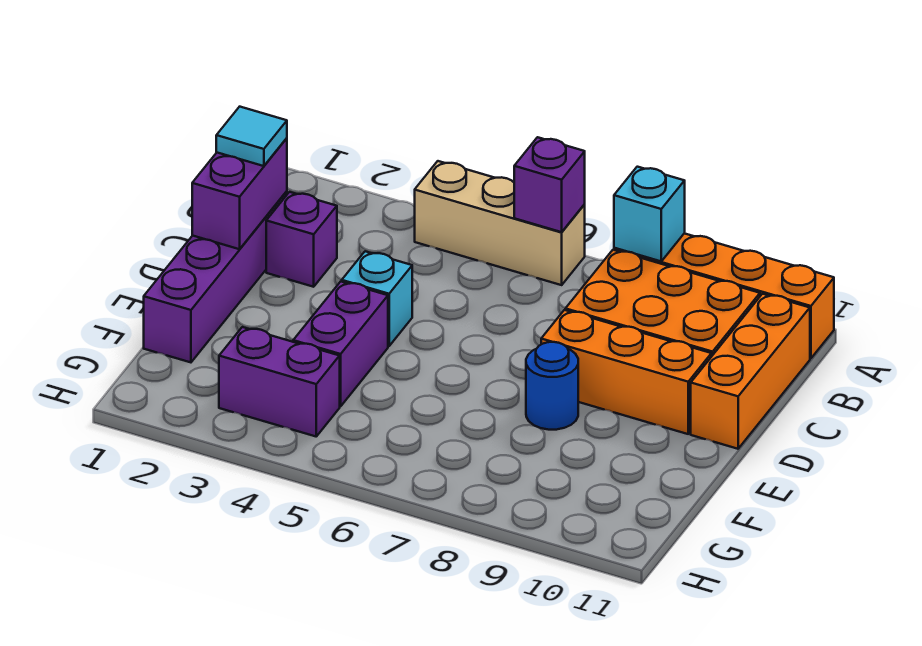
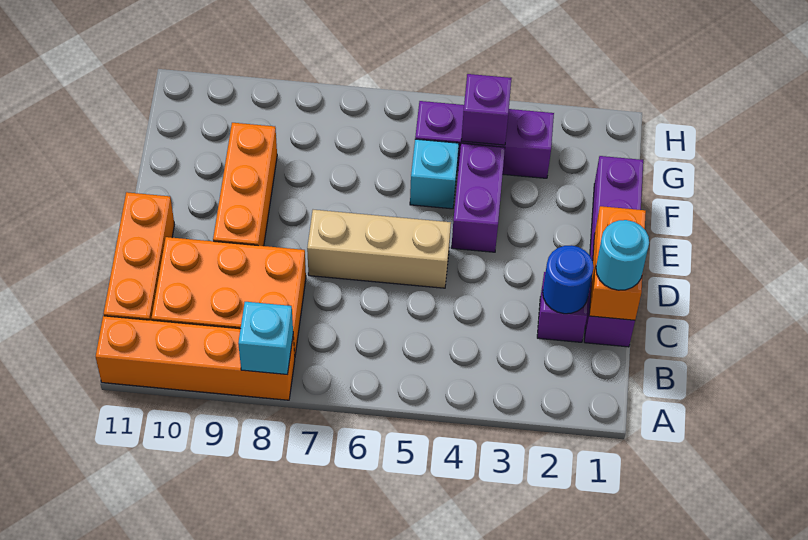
tan brick A4:A6 level 1 -> tan brick D5:D7 level 1
purple brick A6 level 2 -> purple brick G4 level 2
purple brick C1:D1 level 2 -> orange brick C1:D1 level 2
cyan tile C1 level 3 -> cyan round brick C1 level 3
cyan brick D4 level 1 -> cyan brick F5 level 1
orange brick D8:D10 level 1 -> orange brick D9:F9 level 1
blue round brick E8 level 1 -> blue round brick C2 level 2
purple brick G3:G4 level 1 -> purple brick G3:G5 level 1

